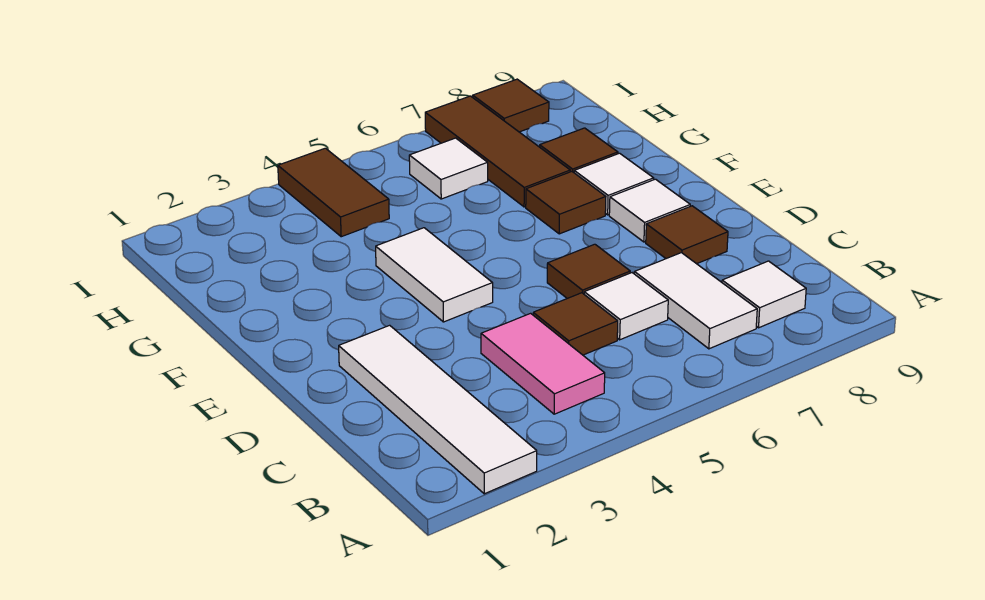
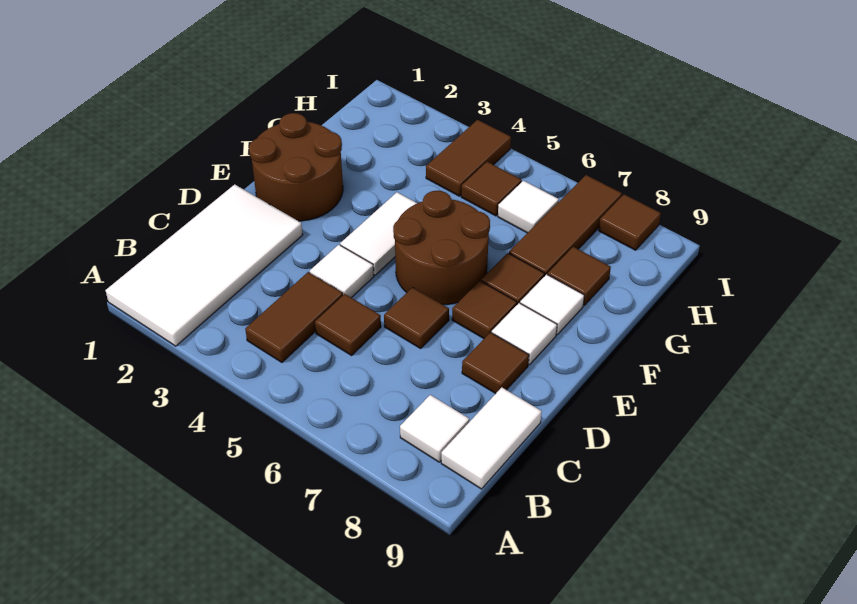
white tile A2:D2 level 1 -> white tile A1:D2 level 1
pink tile B4:C4 level 1 -> brown tile B4:C4 level 1
white tile B7:C7 level 1 -> white tile B9:C9 level 1
white tile C6 level 1 -> white tile D4 level 1
none -> brown round brick E1:F2 level 1
none -> brown round brick E5:F6 level 1
none -> brown tile E7 level 1
none -> brown tile H5 level 1

